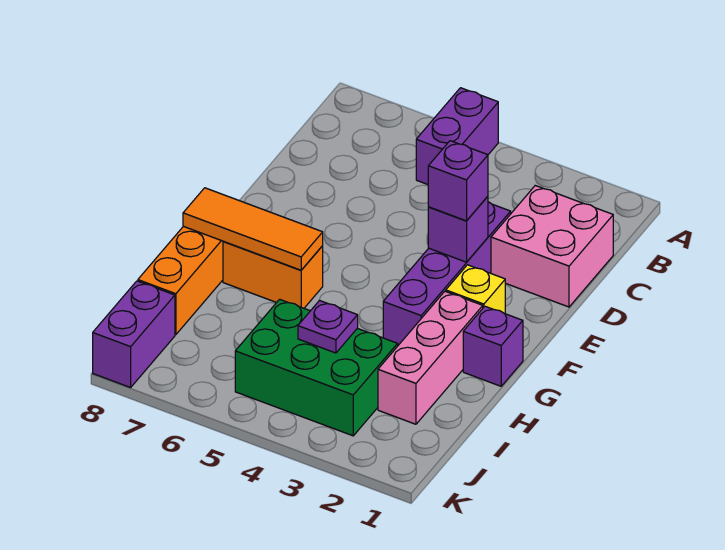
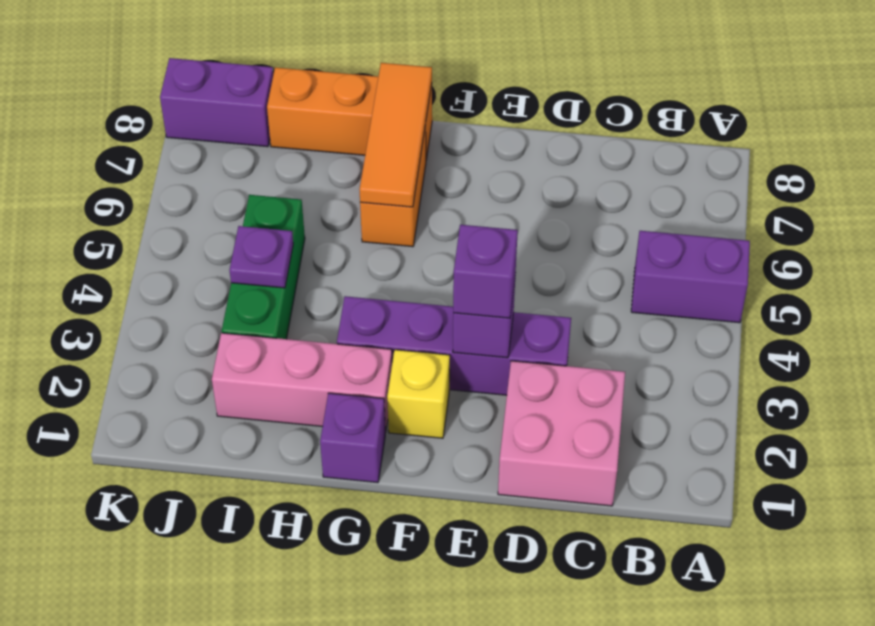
green brick I3:J5 level 1 -> green brick I3:I5 level 1

